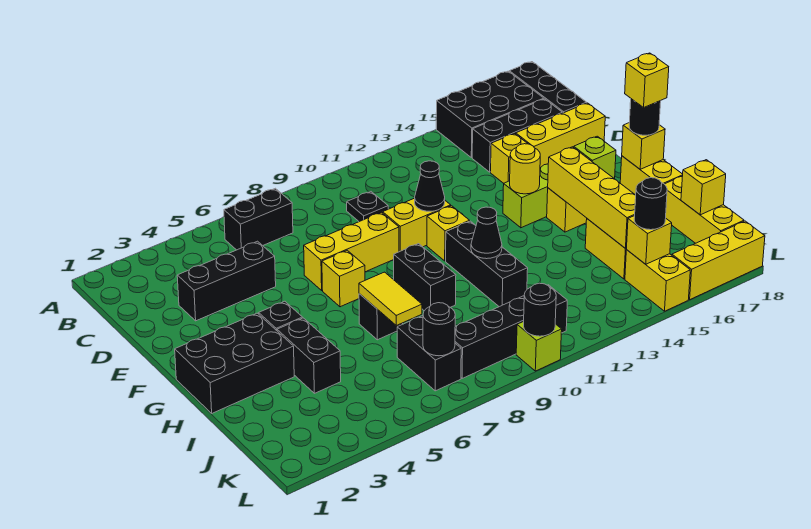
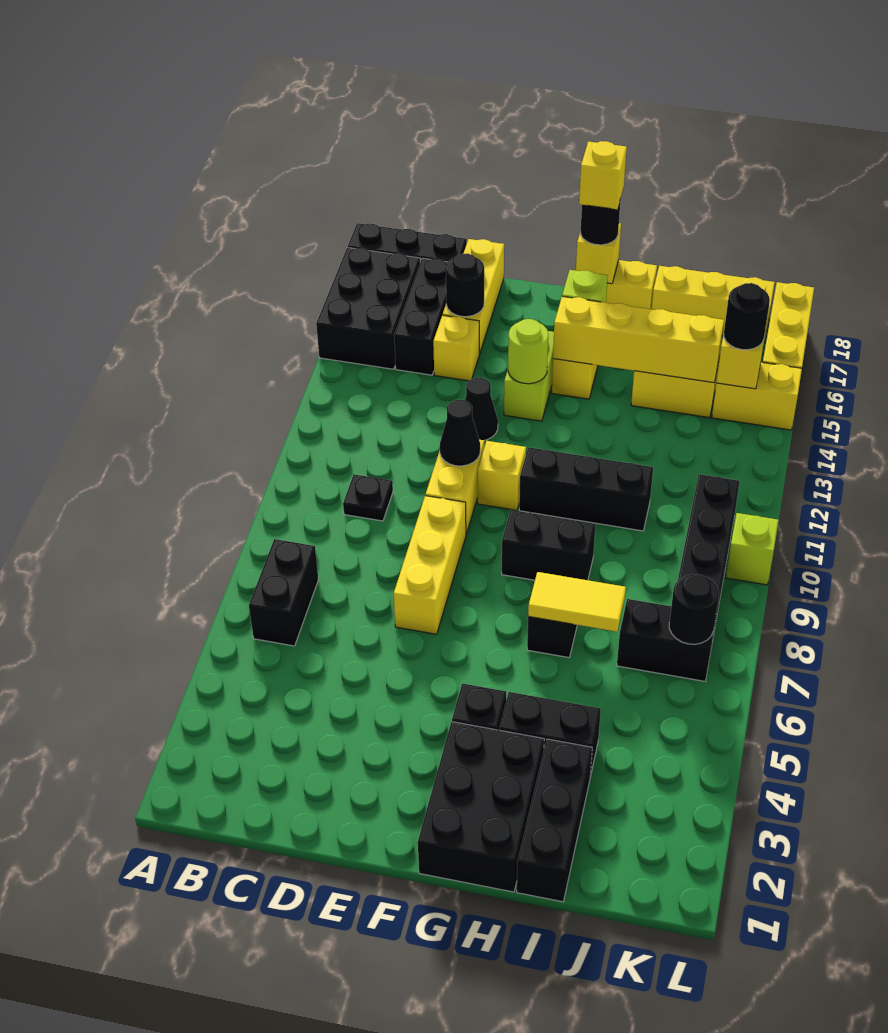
black brick D3:D5 level 1 -> black brick I1:I3 level 1
yellow brick F7 level 1 -> none
yellow round brick F14 level 2 -> lime round brick F14 level 2
black cone H11 level 2 -> black cone E13 level 1
yellow brick J18 level 2 -> none
black round brick L10 level 2 -> black round brick D16 level 2

